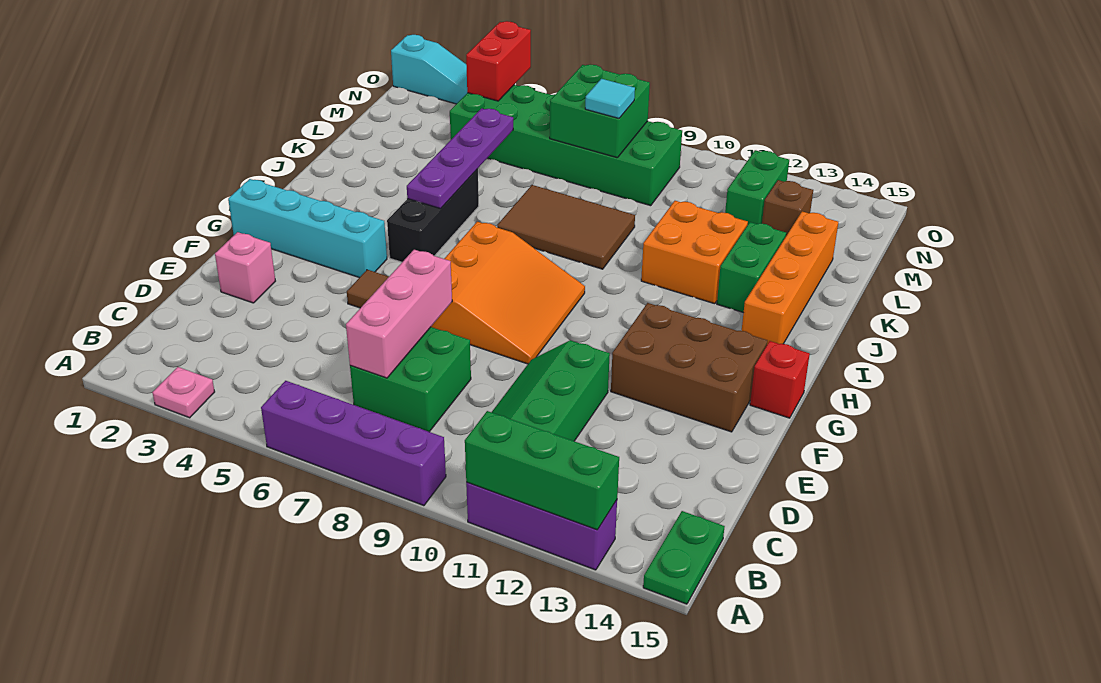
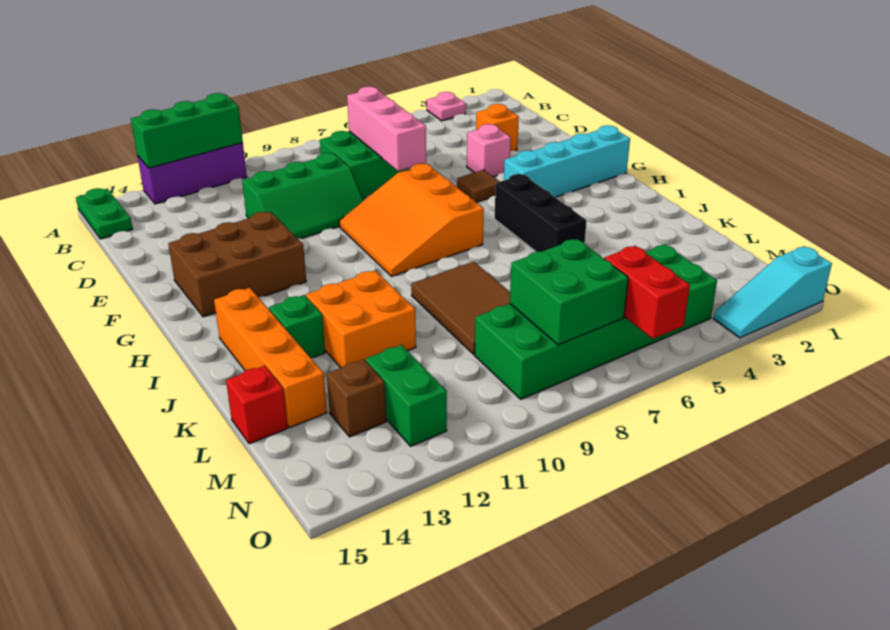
purple brick A6:A9 level 1 -> none
green slope C10:E11 level 1 top 11 -> green slope D9:E11 level 1 top D
none -> orange brick D3 level 1
pink brick E2 level 1 -> pink brick E4 level 1
red brick G15 level 1 -> red brick L15 level 1
purple plate I5:L5 level 2 -> none
brown tile J7:K9 level 1 -> brown tile J8:L9 level 1
green brick J13:K13 level 1 -> green brick J13 level 1
cyan tile M8 level 3 -> none
red brick N4:O4 level 2 -> red brick N6:O6 level 2

